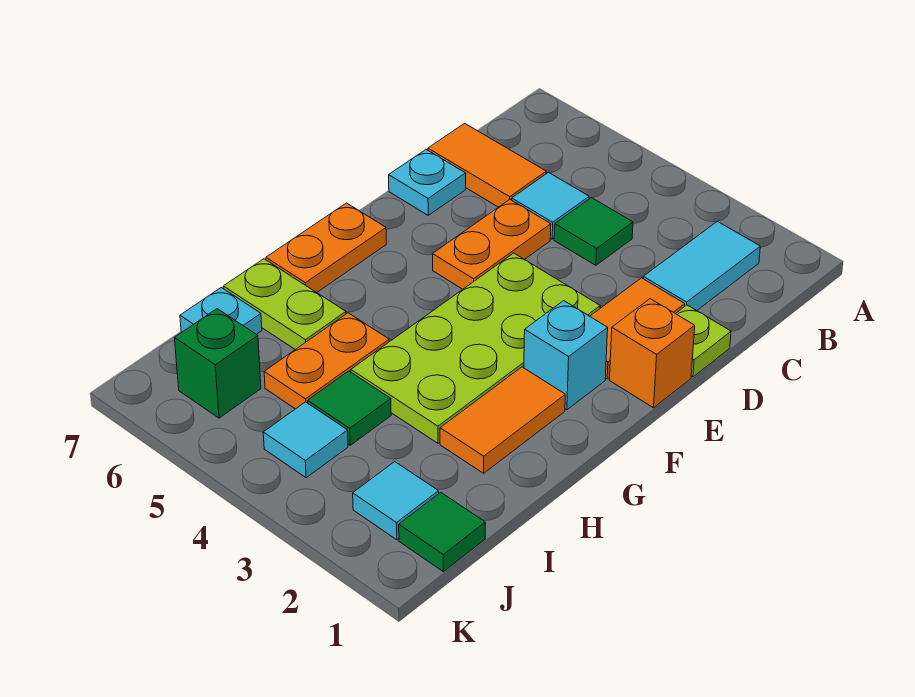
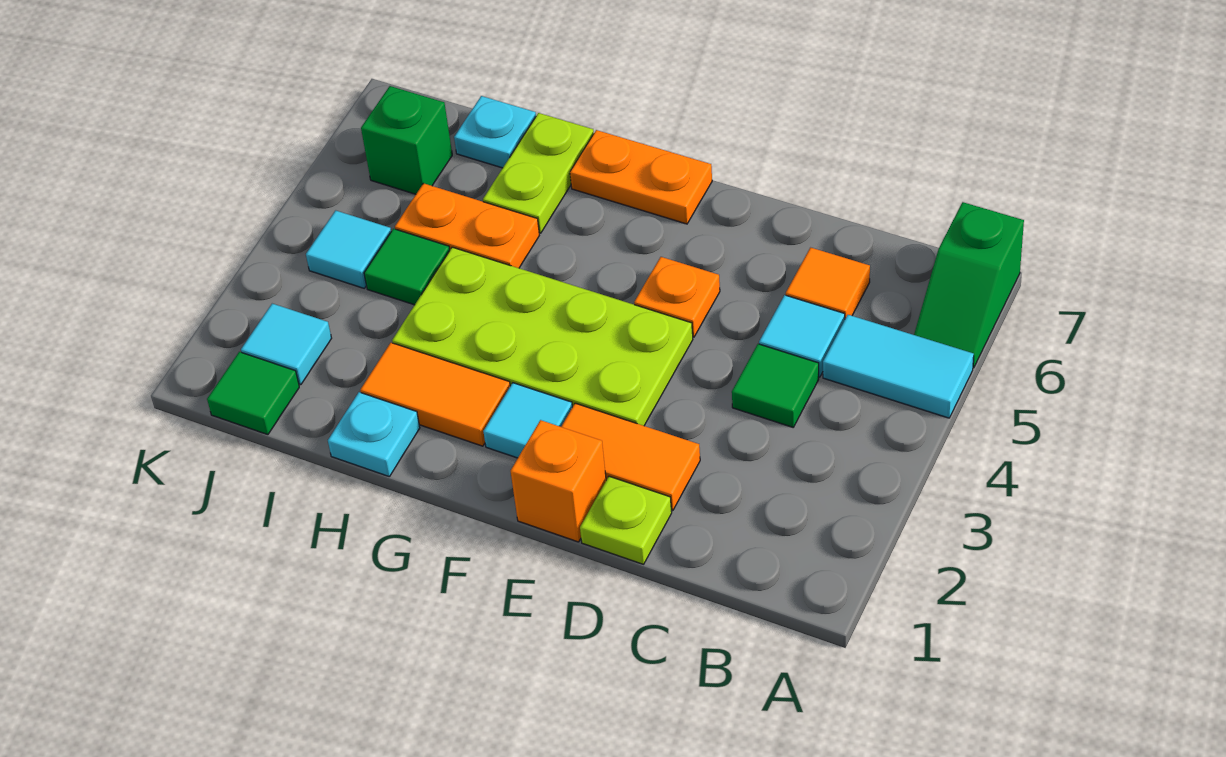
none -> green slope A6:A7 level 1 top 7
cyan tile B2:C2 level 1 -> cyan tile A5:B5 level 1
orange tile C6:C7 level 1 -> orange tile C6 level 1
orange plate D5:E5 level 1 -> orange plate E5 level 1
cyan plate D7 level 1 -> cyan plate H1 level 1
cyan brick F2 level 1 -> cyan tile F2 level 1

